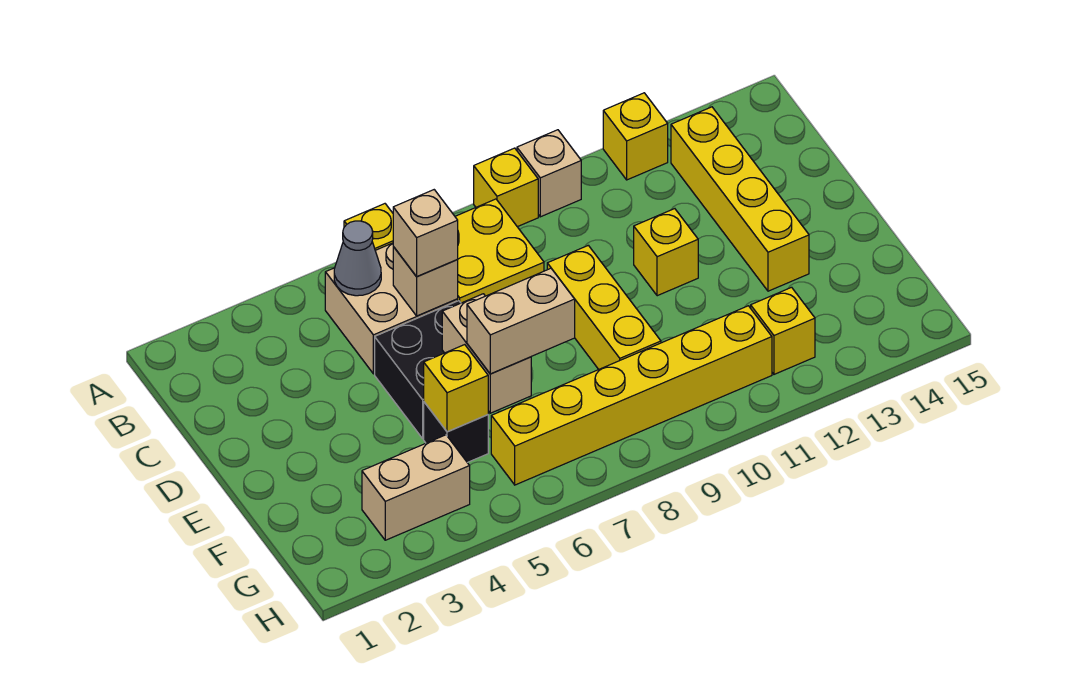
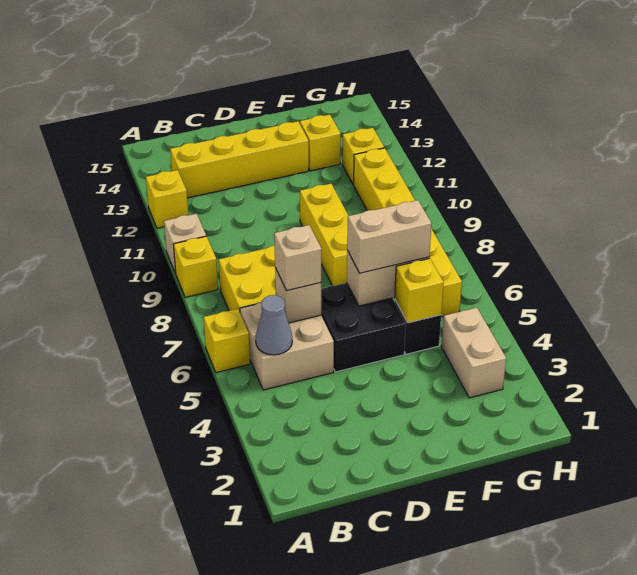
yellow brick D9:F9 level 1 -> yellow brick E8:E10 level 1
yellow brick D11 level 1 -> yellow brick F13 level 1
tan brick F6:F7 level 3 -> tan brick E6:F6 level 3

